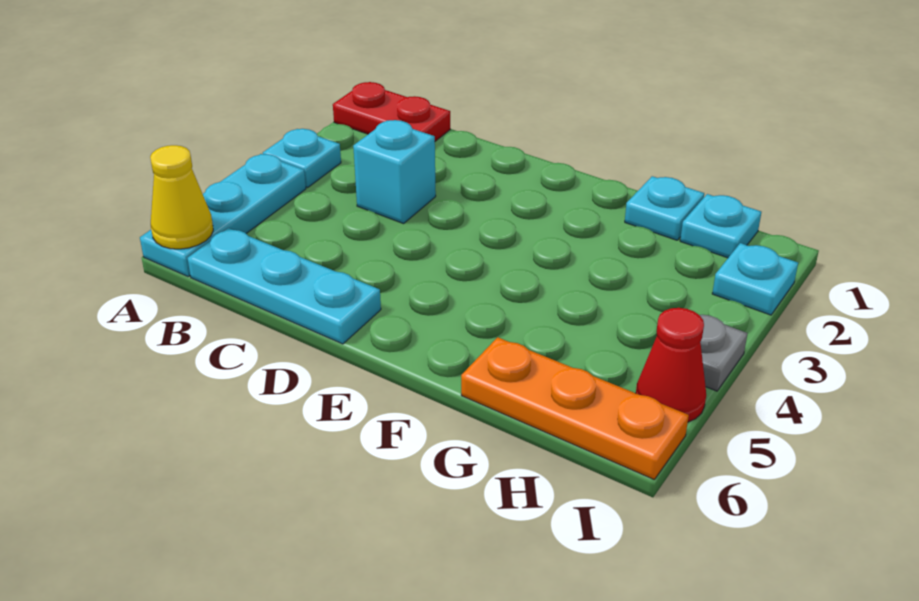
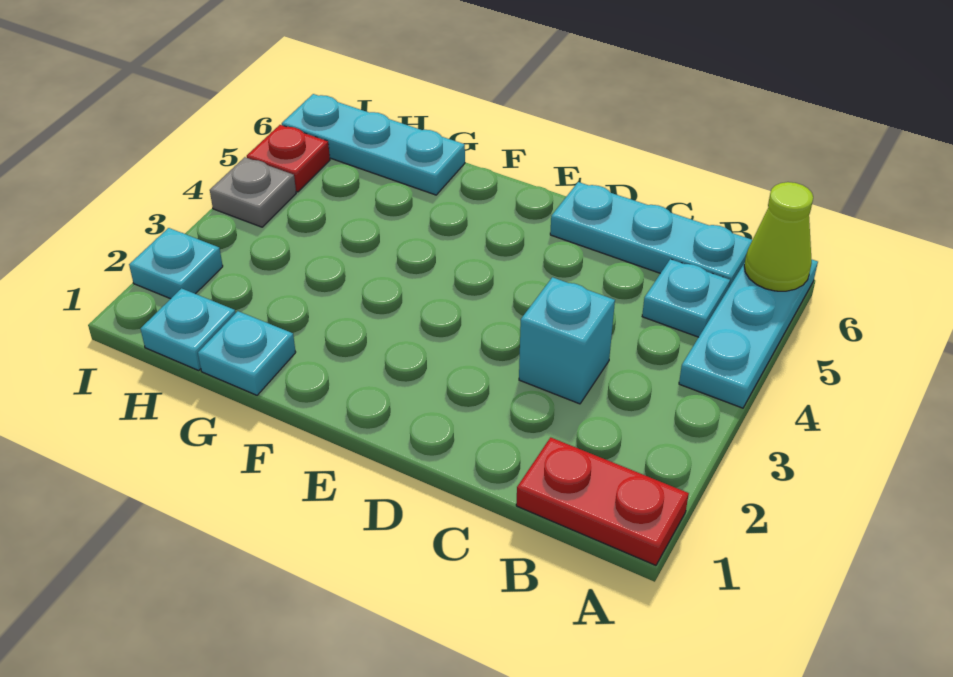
cyan plate A3 level 1 -> cyan plate B5 level 1
yellow cone A6 level 2 -> lime cone A6 level 2
orange plate G6:I6 level 1 -> cyan plate G6:I6 level 1
red cone I5 level 1 -> red plate I5 level 1

